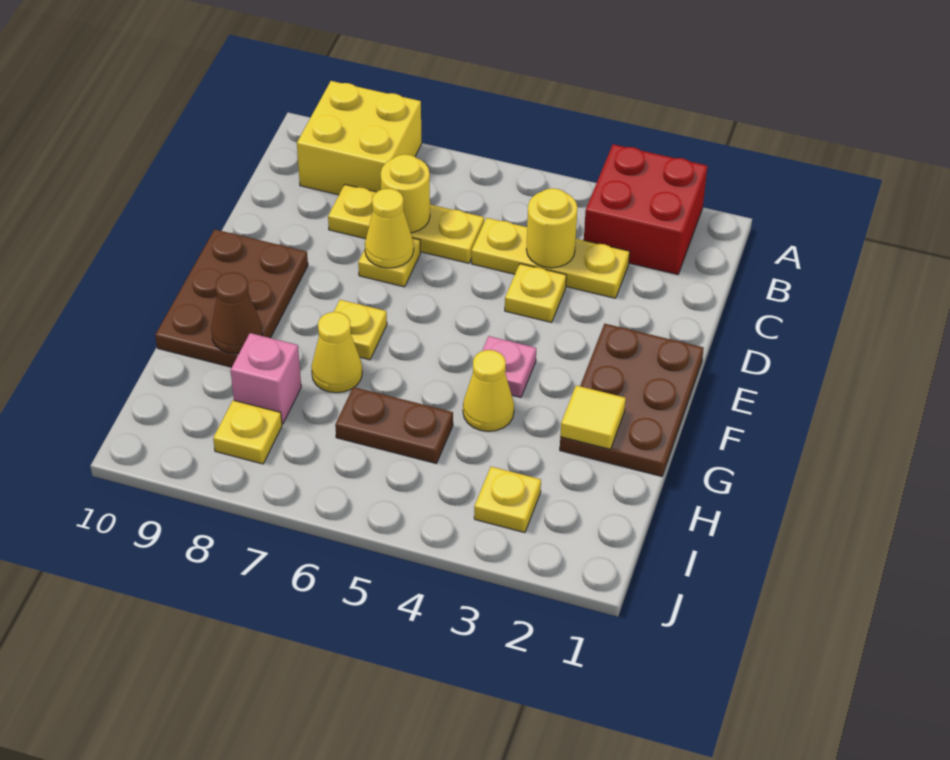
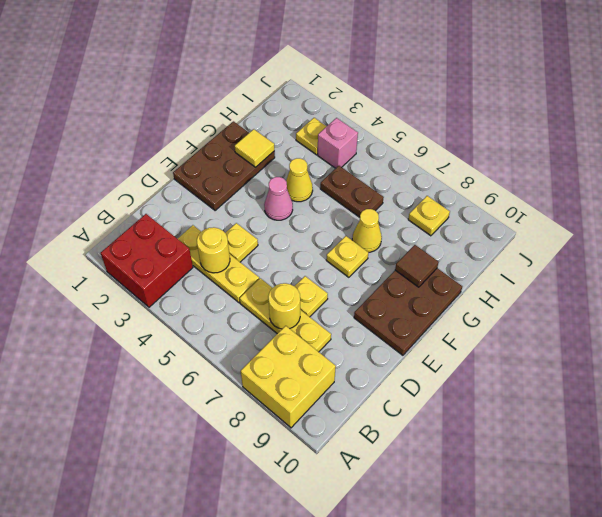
yellow cone D7 level 2 -> none
pink plate F4 level 1 -> pink cone F4 level 1
brown cone G9 level 2 -> brown tile G9 level 2
pink brick H8 level 1 -> pink brick I4 level 1

